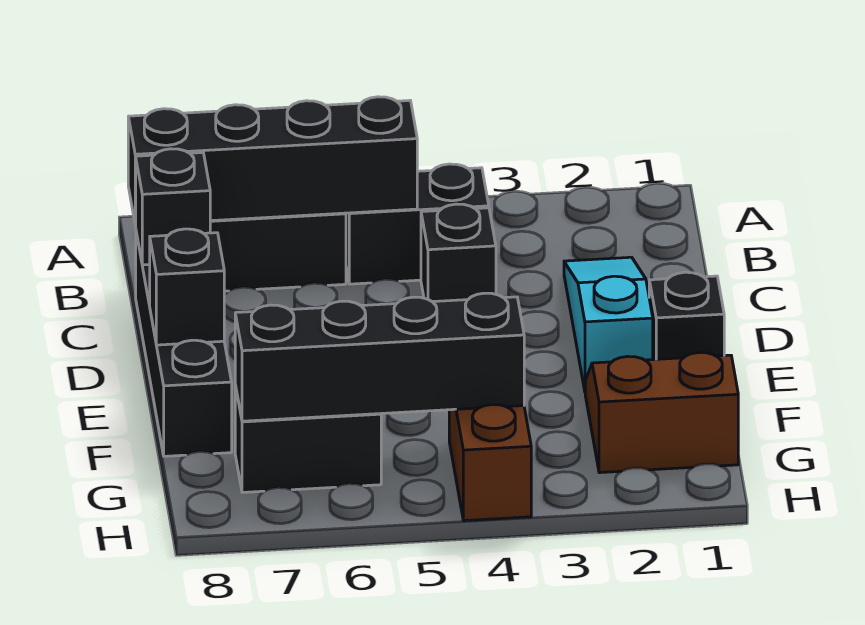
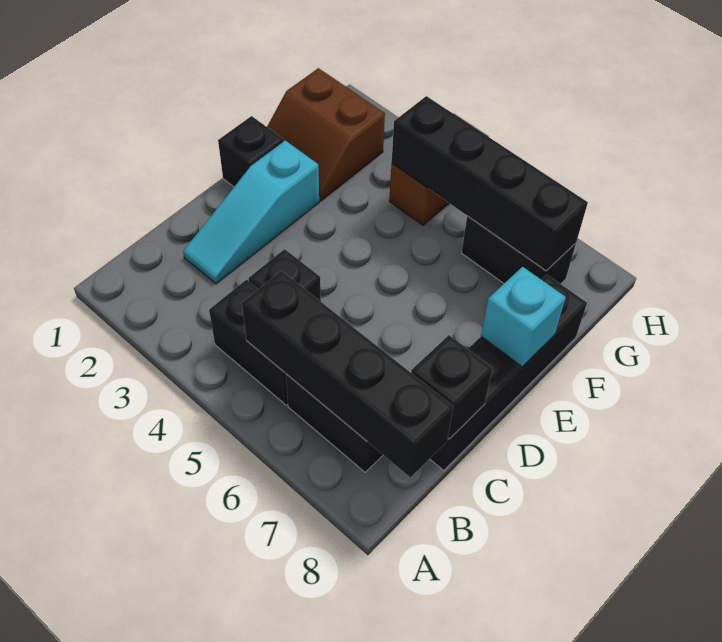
black brick E8 level 2 -> cyan brick E8 level 2

